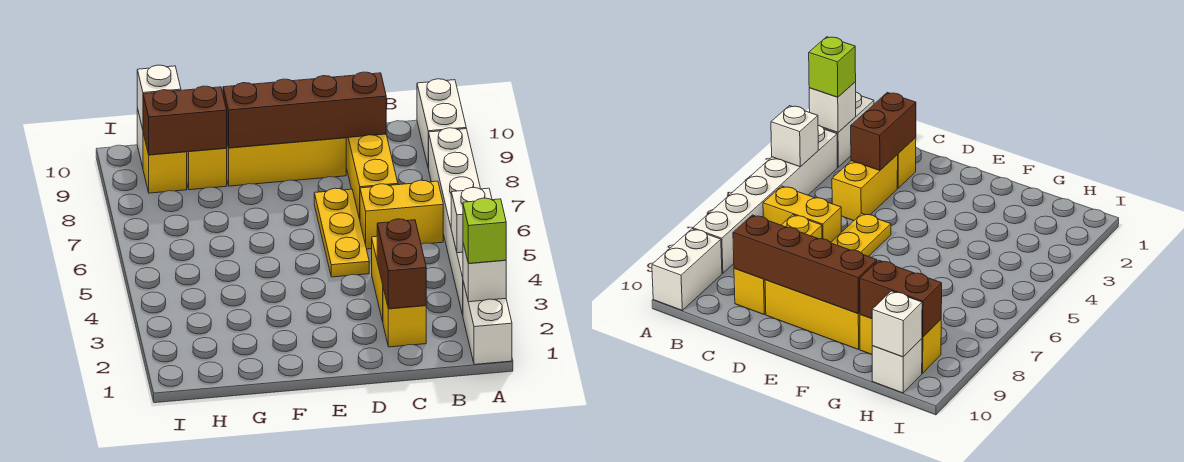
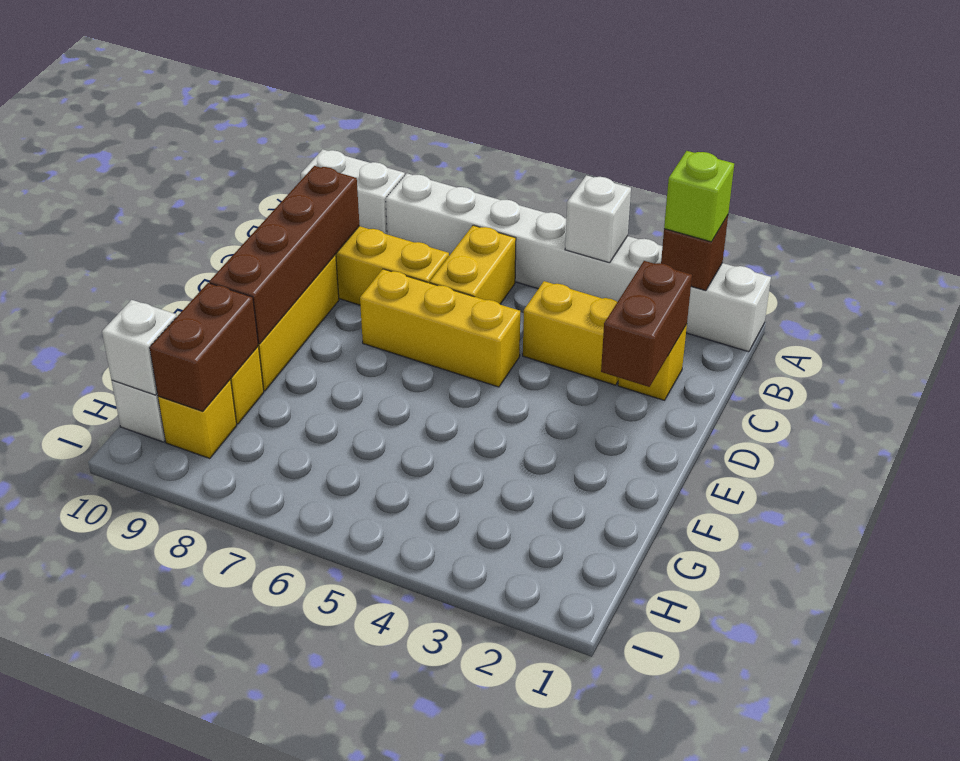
white brick A2 level 2 -> brown brick A2 level 2
brown brick C2:C3 level 2 -> brown brick C2:D2 level 2
yellow plate D5:D7 level 1 -> yellow brick D5:D7 level 1

